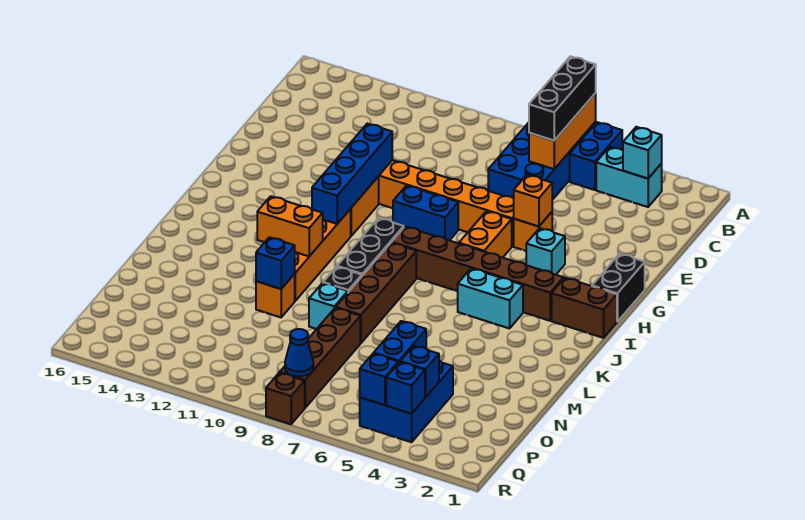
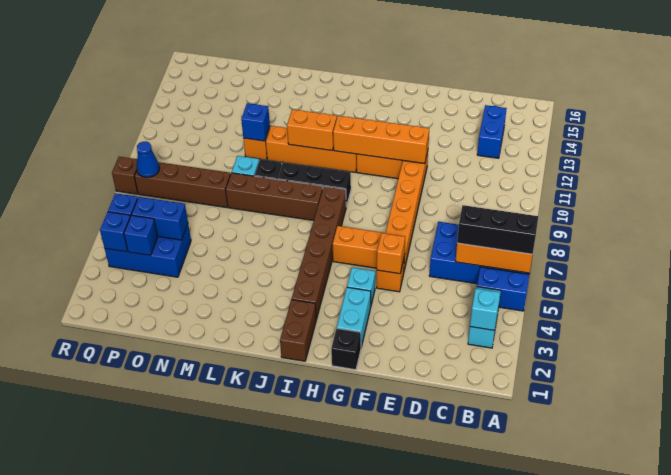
blue brick F11:I11 level 2 -> orange brick F11:I11 level 2
black brick G1:H1 level 1 -> black brick G1 level 1
blue brick G8:G9 level 1 -> blue brick C13:C14 level 1
cyan brick J4:J5 level 1 -> cyan brick G2:G3 level 1
orange brick K11:K12 level 2 -> orange brick J11:K11 level 2

